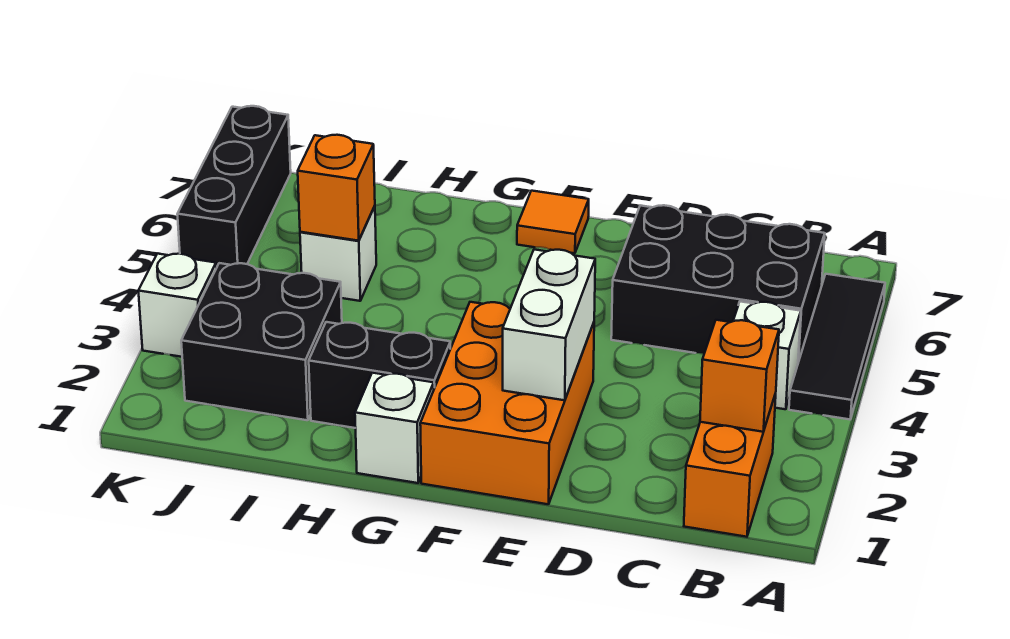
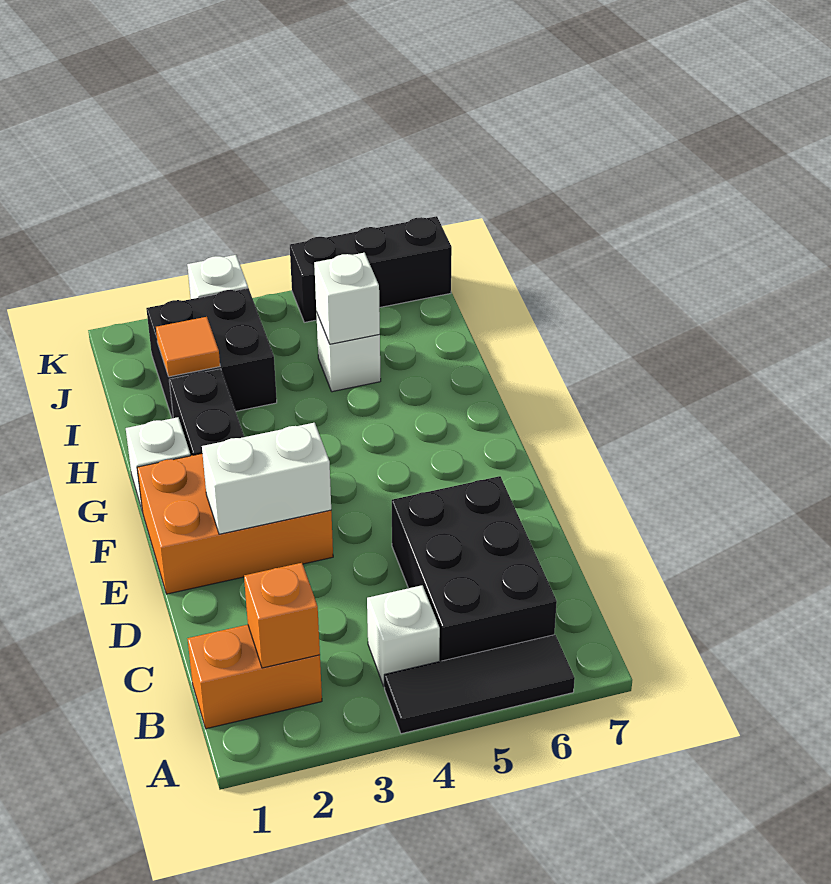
orange tile F7 level 1 -> orange tile I2 level 2
orange brick I5 level 2 -> white brick I5 level 2

